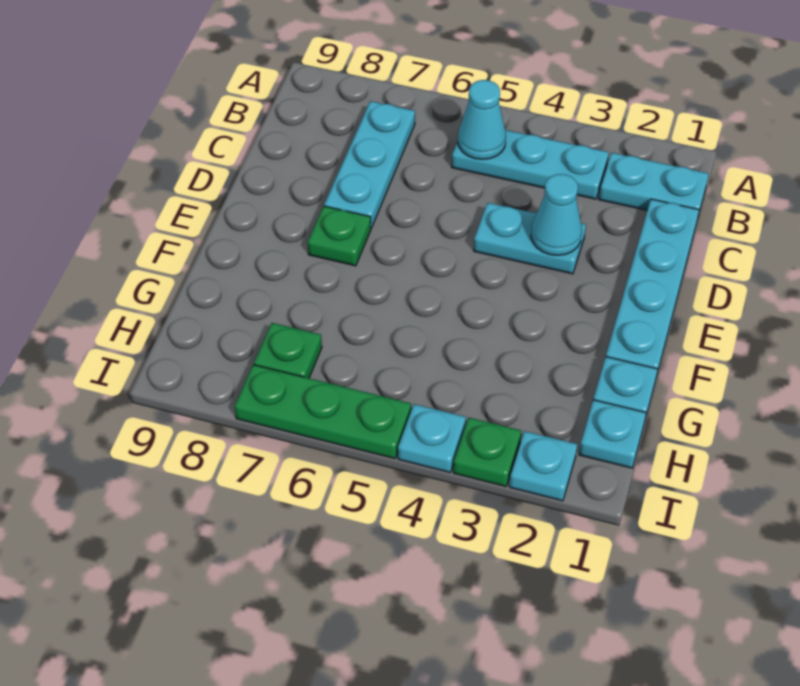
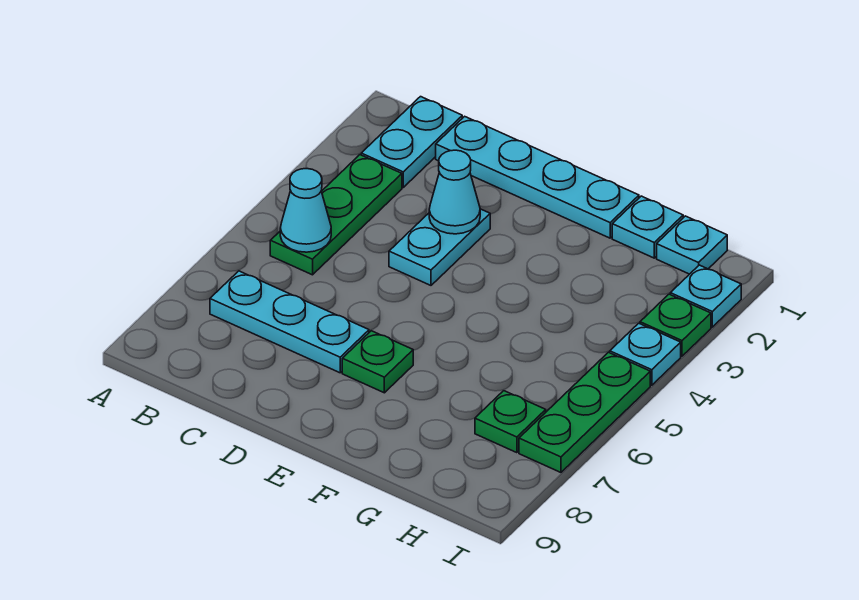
cyan plate B3:B5 level 1 -> green plate B3:B5 level 1

